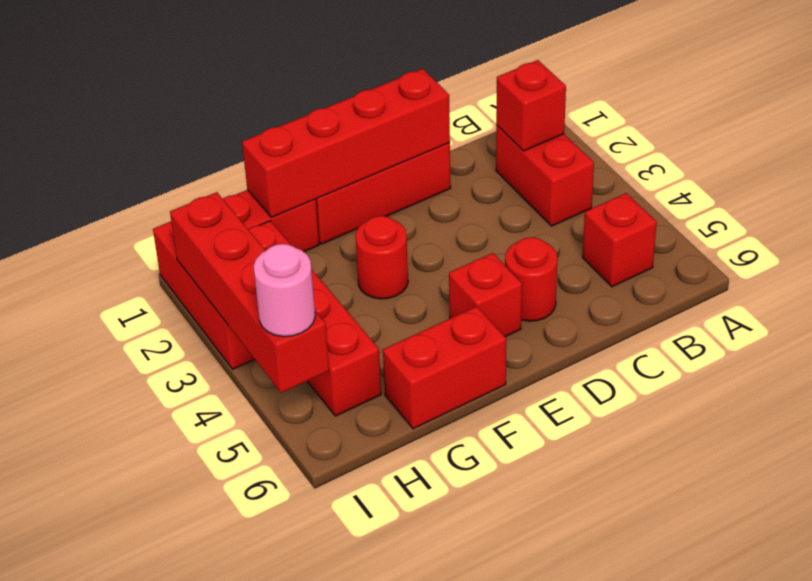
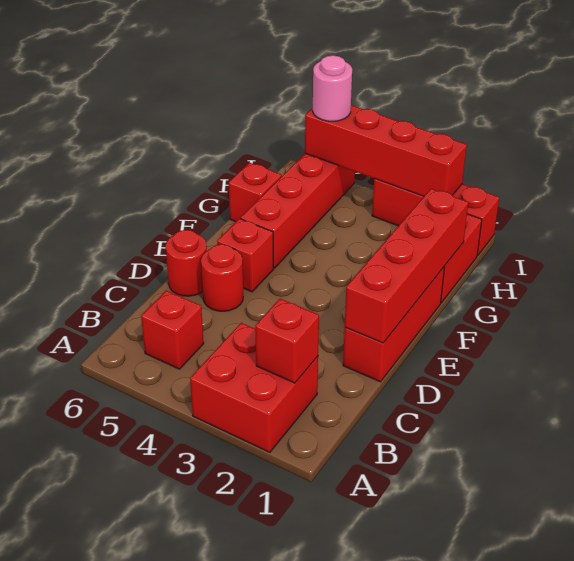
red brick B2:B3 level 1 -> red brick A2:B3 level 1
red round brick F3 level 1 -> red round brick D6 level 1
red brick F6:G6 level 1 -> red brick G6 level 1
red brick H2:H5 level 1 -> red brick F5:I5 level 1

